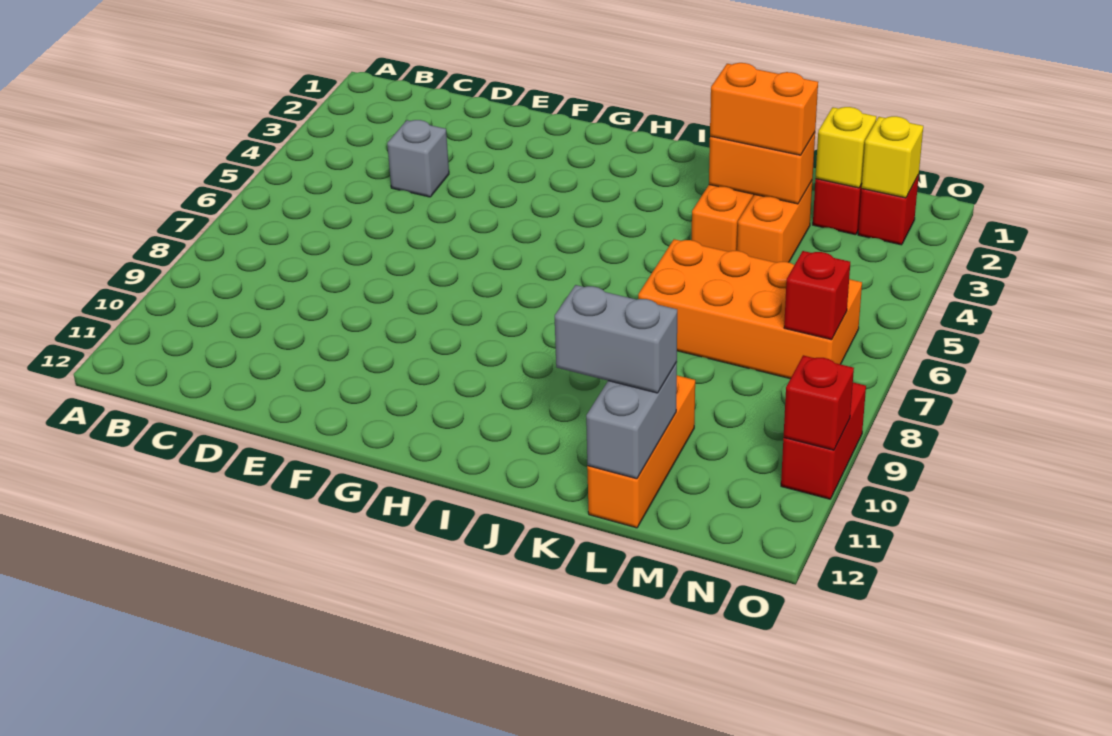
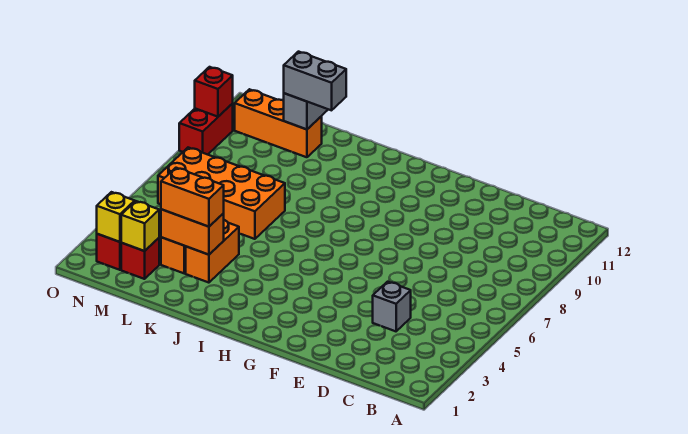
orange brick L10:L12 level 1 -> orange brick L11:N11 level 1
red brick N7 level 2 -> none

